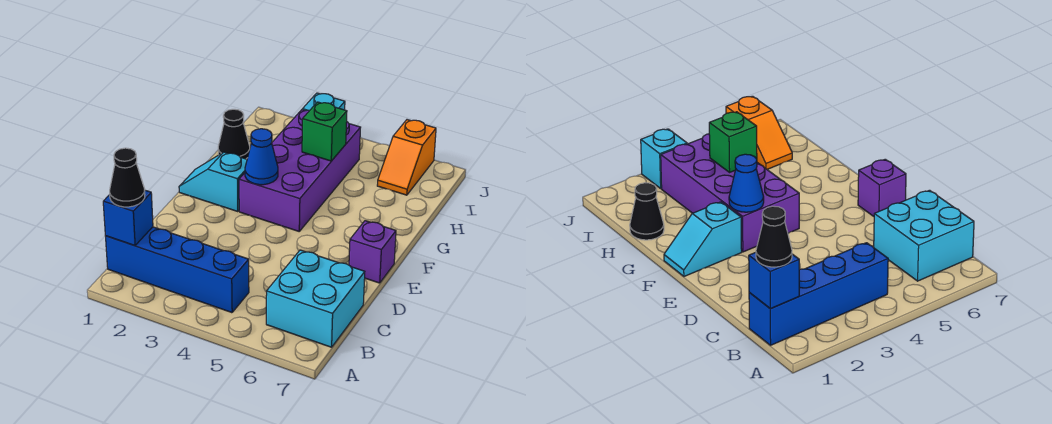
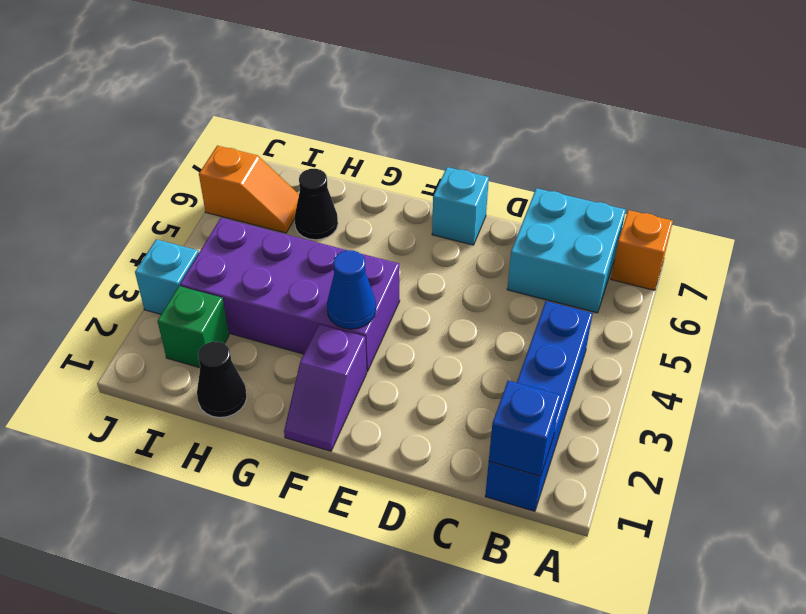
none -> orange brick A7 level 1
black cone B1 level 3 -> black cone H6 level 1
purple brick E7 level 1 -> cyan brick E7 level 1
cyan slope F1:F2 level 1 top 2 -> purple slope F1:F2 level 1 top 2
green brick H4 level 2 -> green brick I2 level 1

